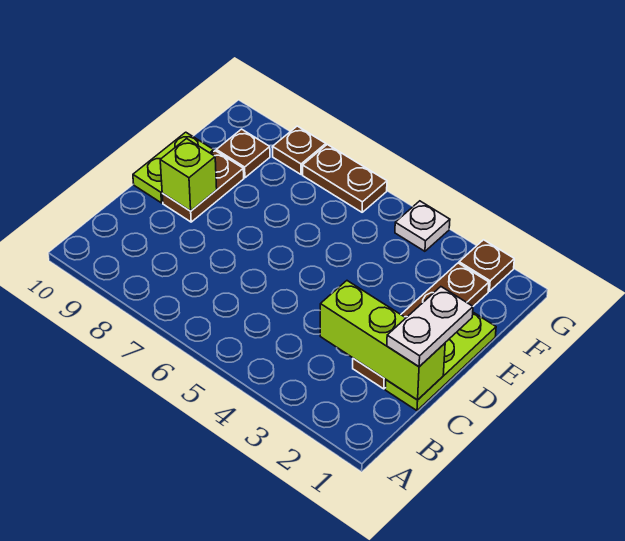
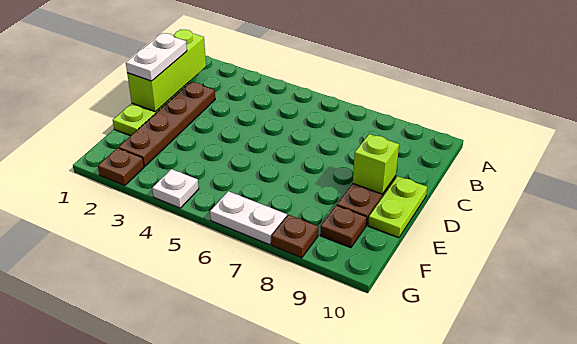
lime brick C1:C3 level 2 -> lime brick B1:D1 level 2
brown plate G6:G7 level 1 -> white plate G6:G7 level 1

